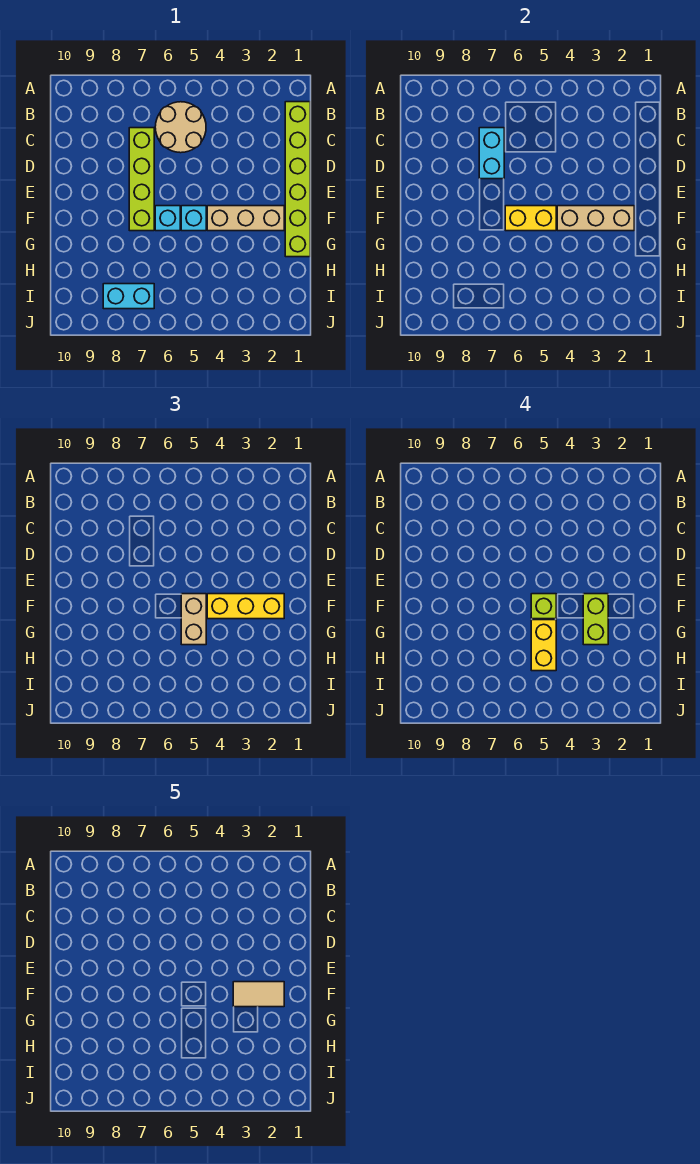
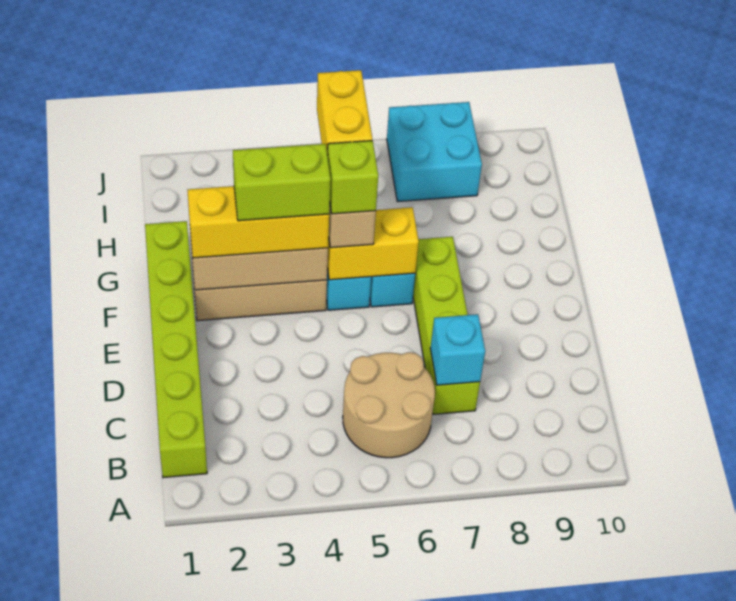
cyan brick C7:D7 level 2 -> cyan brick C7 level 2
tan tile F2:F3 level 5 -> none
lime brick F3:G3 level 4 -> lime brick F3:F4 level 4
cyan brick I7:I8 level 1 -> cyan brick I7:J8 level 1

